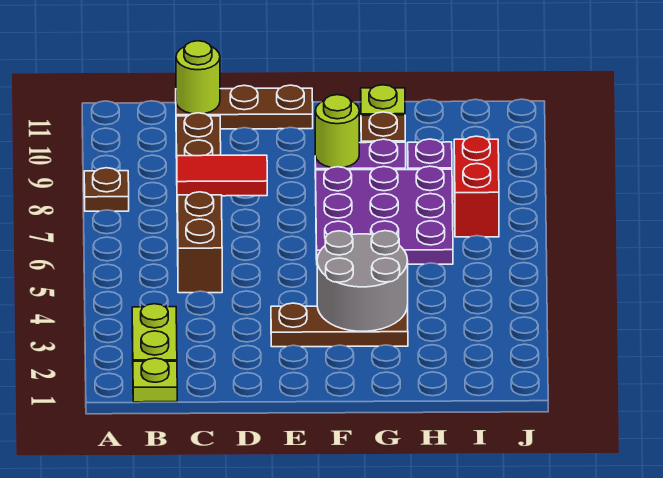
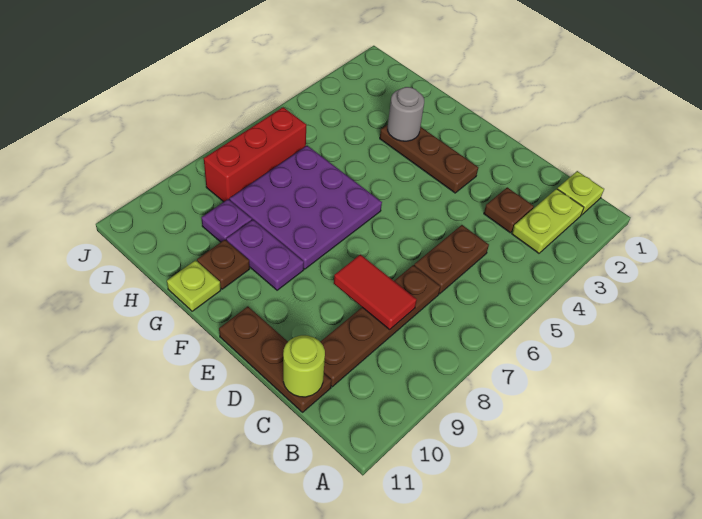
brown plate A8 level 1 -> brown plate C3 level 1
brown brick C5:C6 level 1 -> brown plate C5:C6 level 1
grey round brick F3:G4 level 2 -> grey round brick G3 level 2
lime round brick F9 level 2 -> none
red brick I7:I8 level 1 -> red brick I6:I8 level 1

